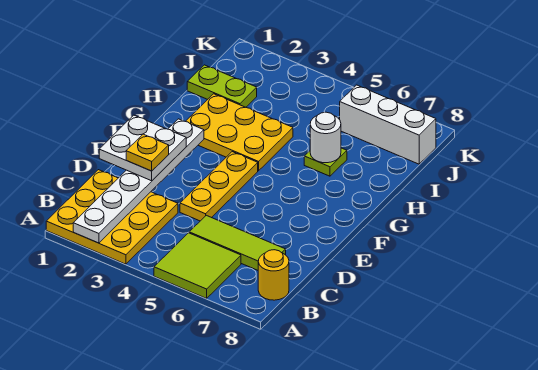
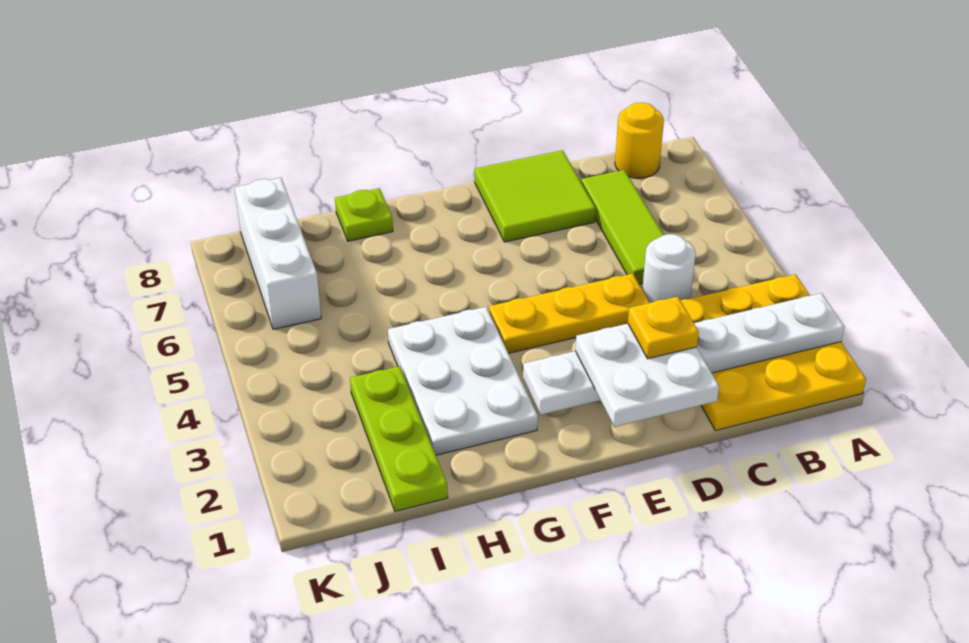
lime tile A5:B6 level 1 -> lime tile D7:E8 level 1
yellow plate G2:H4 level 1 -> white plate G2:H4 level 1
lime plate H6 level 1 -> lime plate H8 level 1
white round brick H6 level 2 -> white round brick C4 level 1
lime plate I1:I2 level 1 -> lime plate I1:I3 level 1

